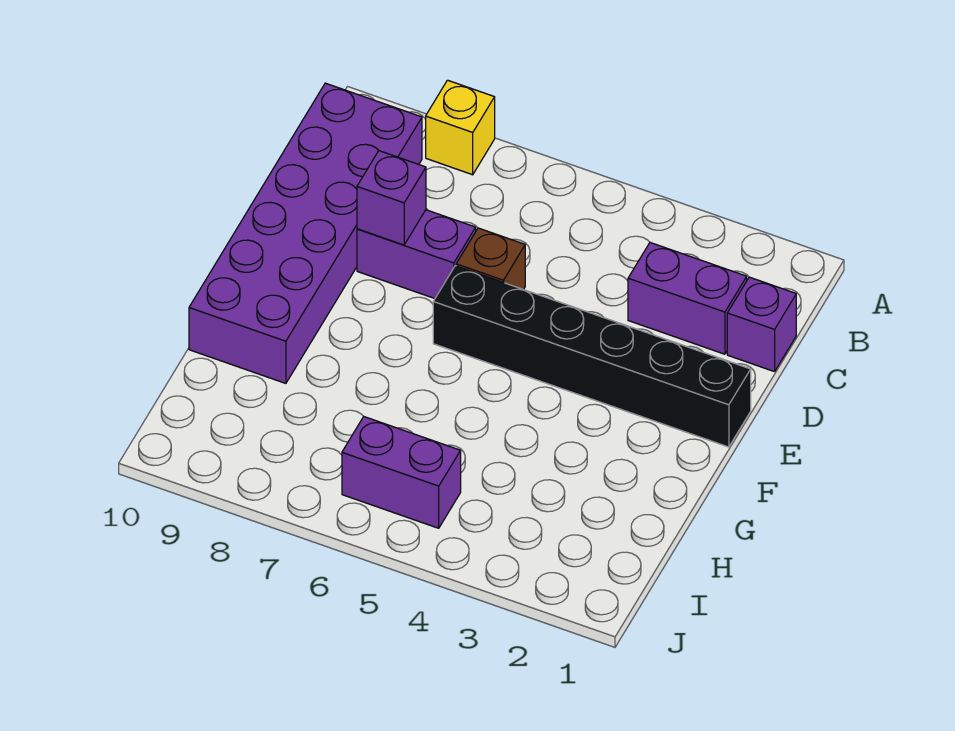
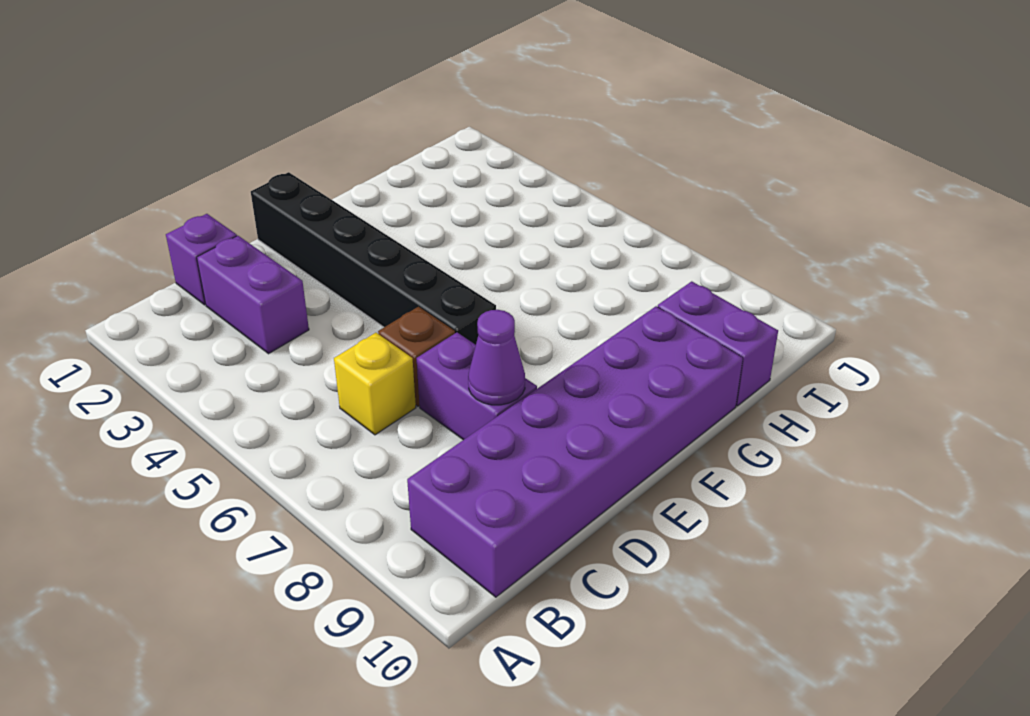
yellow brick A8 level 1 -> yellow brick C6 level 1
purple brick D8 level 2 -> purple cone D8 level 2
purple brick I5:I6 level 1 -> purple brick H9:H10 level 1

